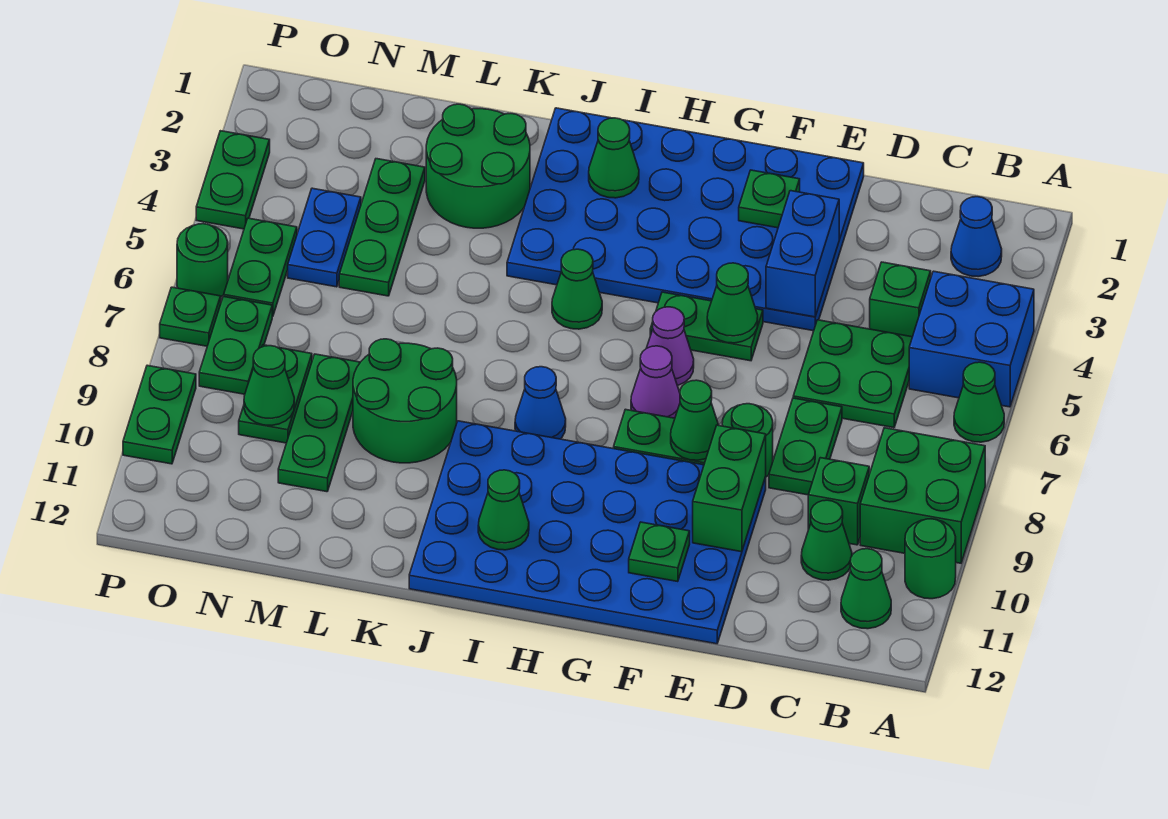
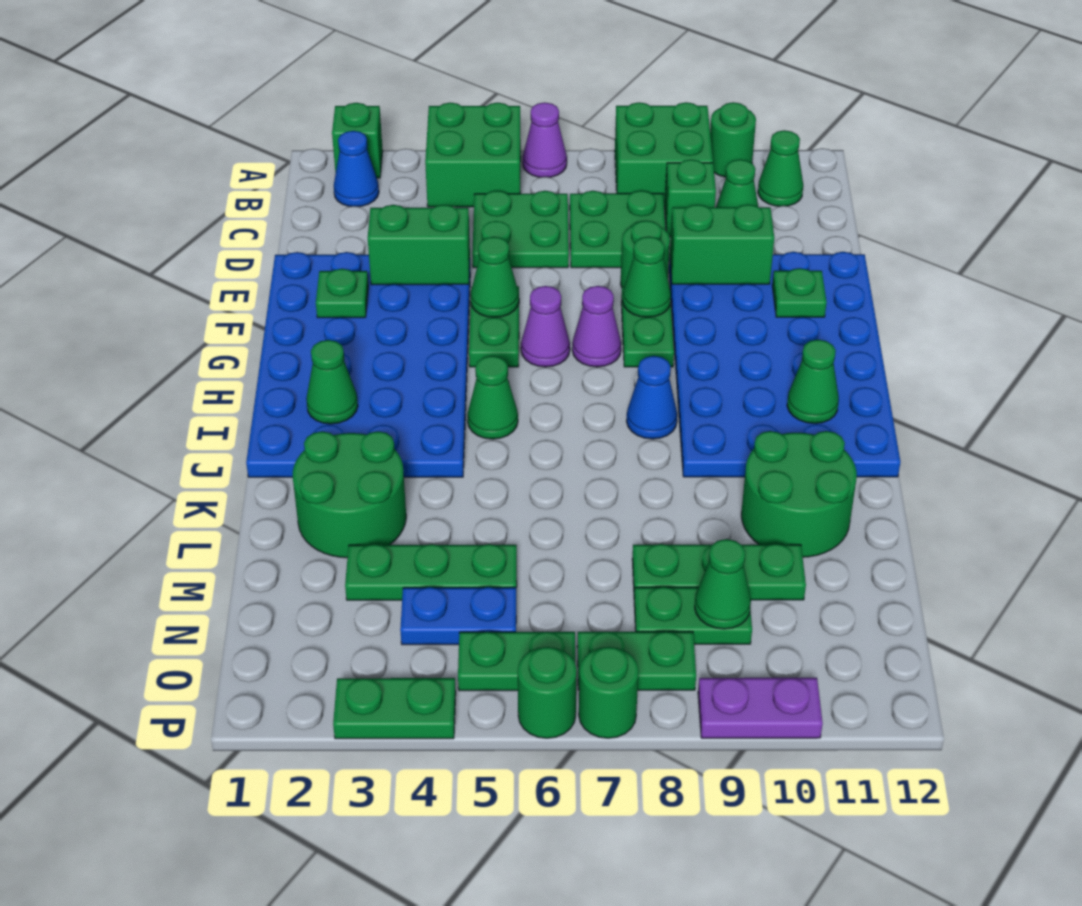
blue brick A4:B5 level 1 -> green brick A4:B5 level 1
green cone A6 level 1 -> purple cone A6 level 1
green brick C4 level 1 -> green brick A2 level 1
green plate D7:D8 level 1 -> green plate C7:D8 level 1
blue brick E3:E4 level 2 -> green brick E3:E4 level 2
green round brick K8:L9 level 1 -> green round brick K10:L11 level 1
green plate P7 level 1 -> green round brick P7 level 1
green plate P9:P10 level 1 -> purple plate P9:P10 level 1

